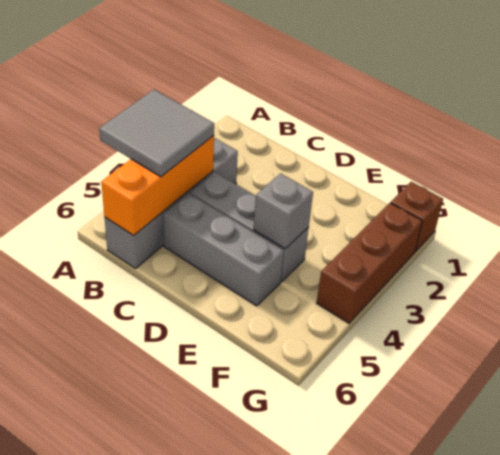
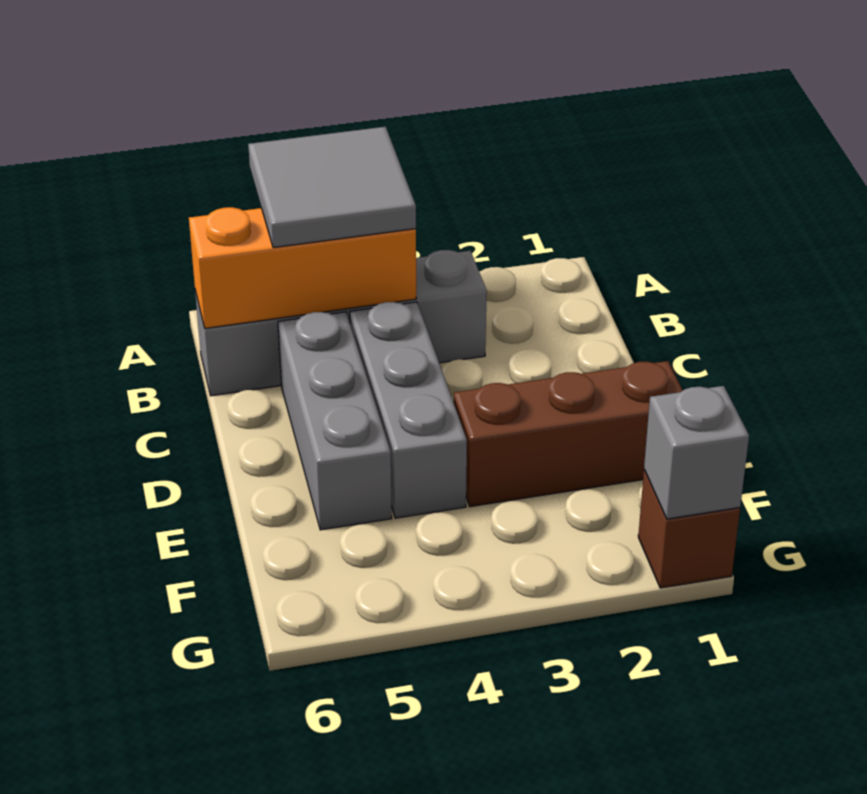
grey brick E4 level 2 -> grey brick G1 level 2
brown brick G2:G4 level 1 -> brown brick E1:E3 level 1

